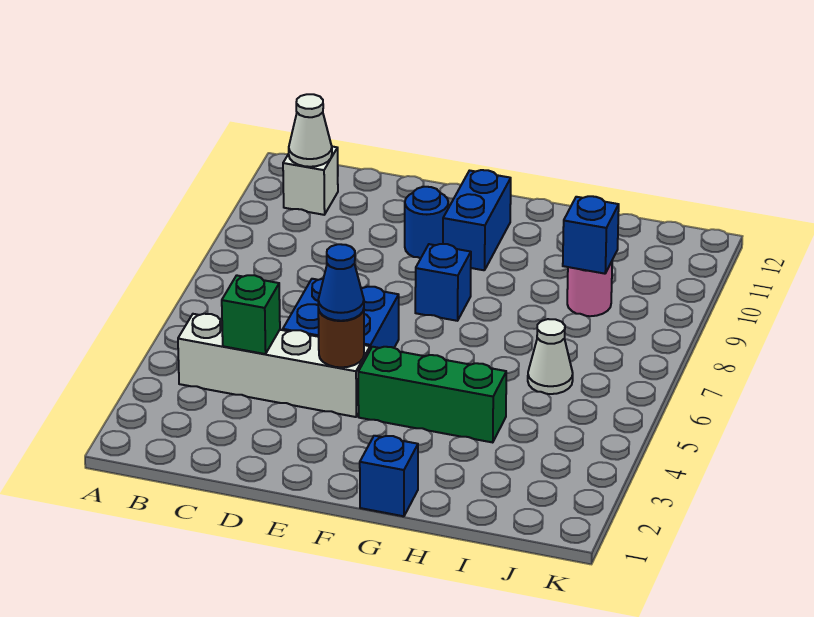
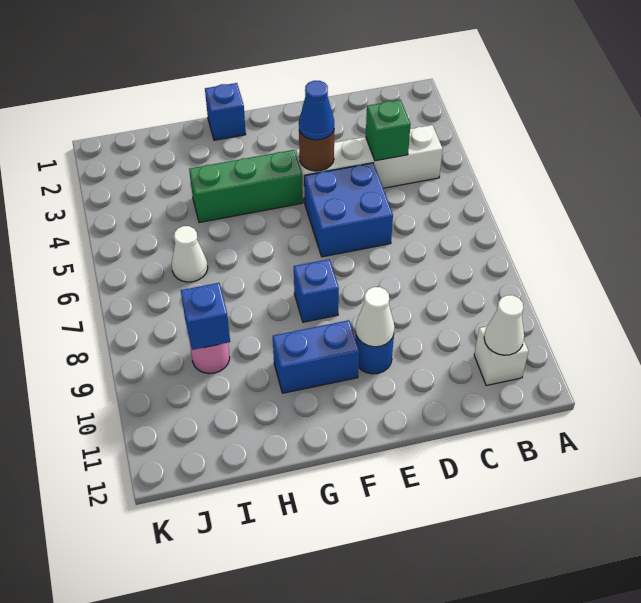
none -> white cone E10 level 2
blue brick F10:F11 level 1 -> blue brick F10:G10 level 1

